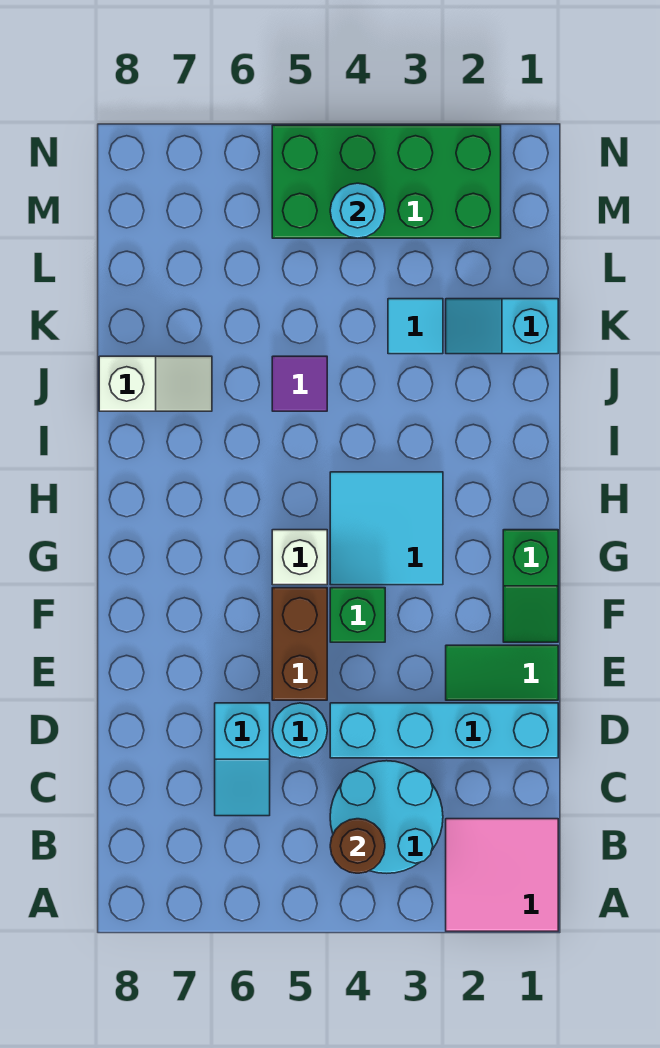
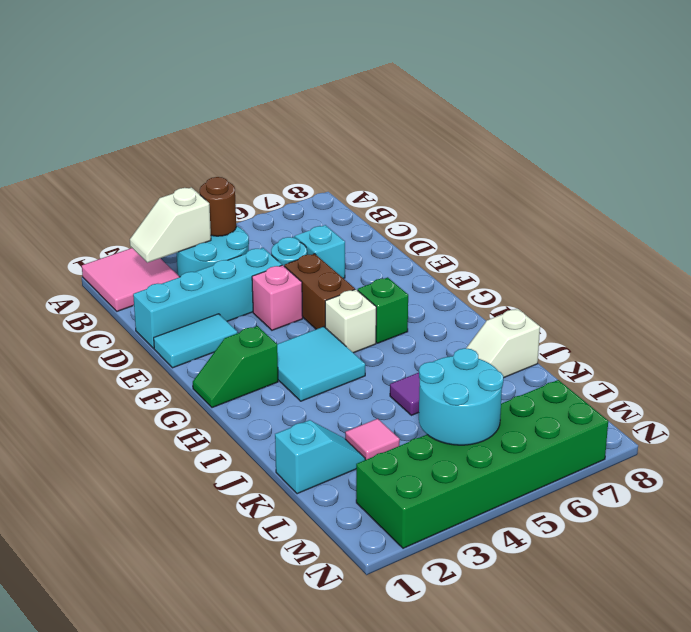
none -> white slope B2:B3 level 2 top 3
green tile E1:E2 level 1 -> cyan tile E1:E2 level 1
none -> pink brick E4 level 1
green slope F1:G1 level 1 top G -> green slope G1:G2 level 1 top 2
green brick F4 level 1 -> green brick G6 level 1
cyan tile K3 level 1 -> pink tile K3 level 1
green brick M2:N5 level 1 -> green brick M2:N7 level 1
cyan round brick M4 level 2 -> cyan round brick L4:M5 level 2

